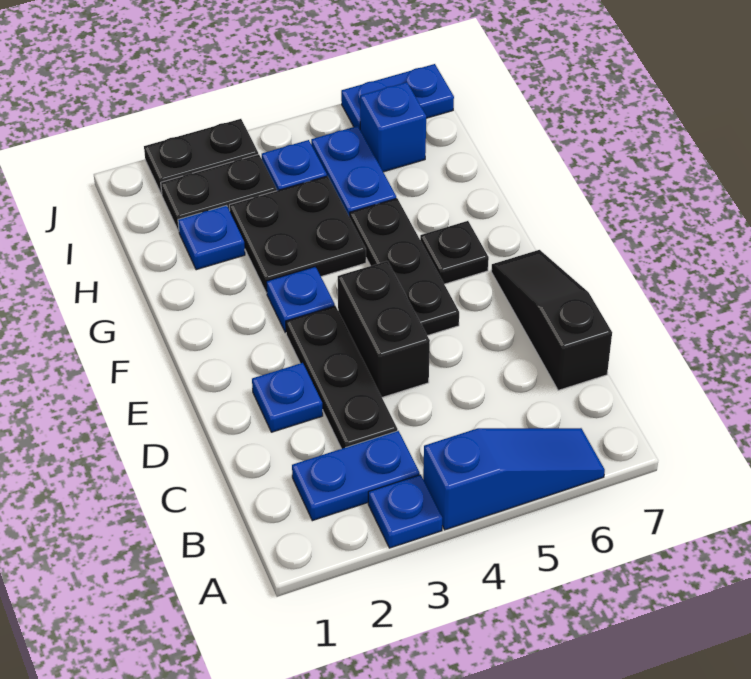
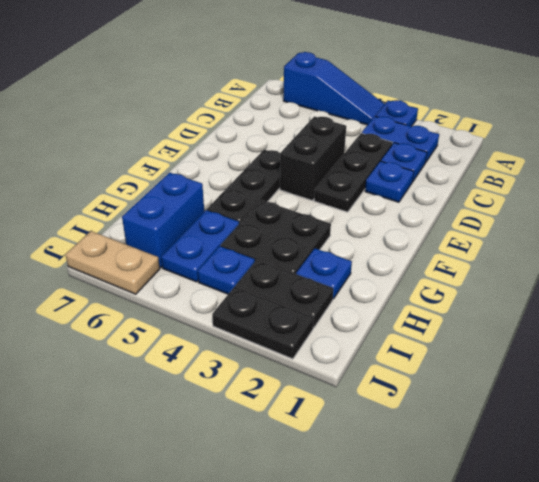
blue slope A4:A6 level 1 top 4 -> blue slope A4:A6 level 1 top 6
black slope C7:E7 level 1 top C -> none
blue plate F3 level 1 -> blue plate C2 level 1
black plate F6 level 1 -> none
blue brick I6 level 1 -> blue brick H6:I6 level 1
blue plate J6:J7 level 1 -> tan plate J6:J7 level 1

